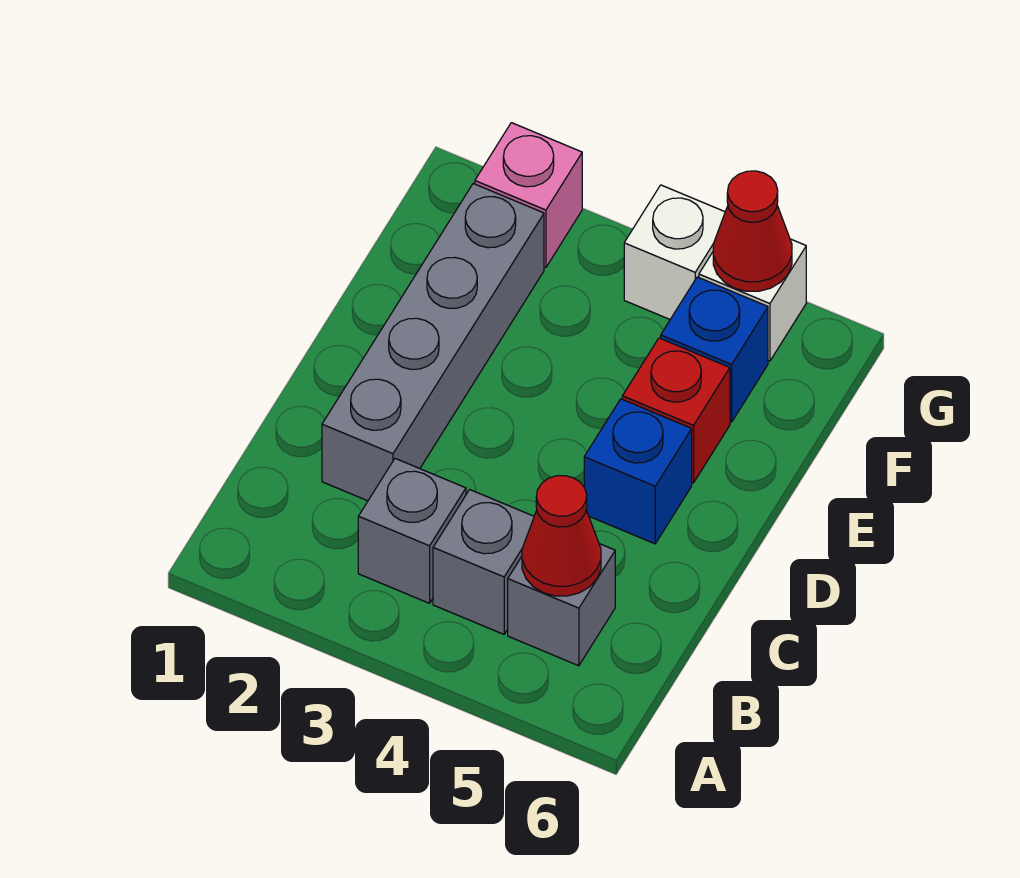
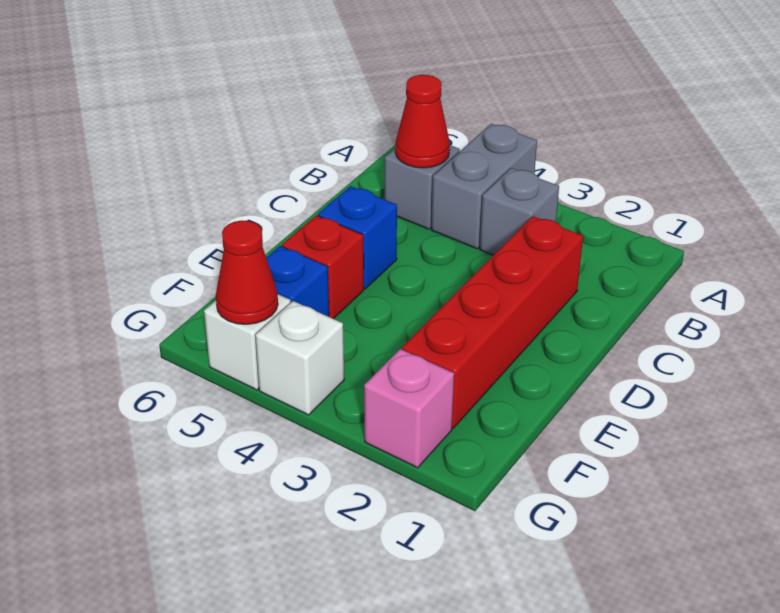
grey brick B4 level 1 -> grey brick A4:B4 level 1
grey brick C2:F2 level 1 -> red brick C2:F2 level 1

